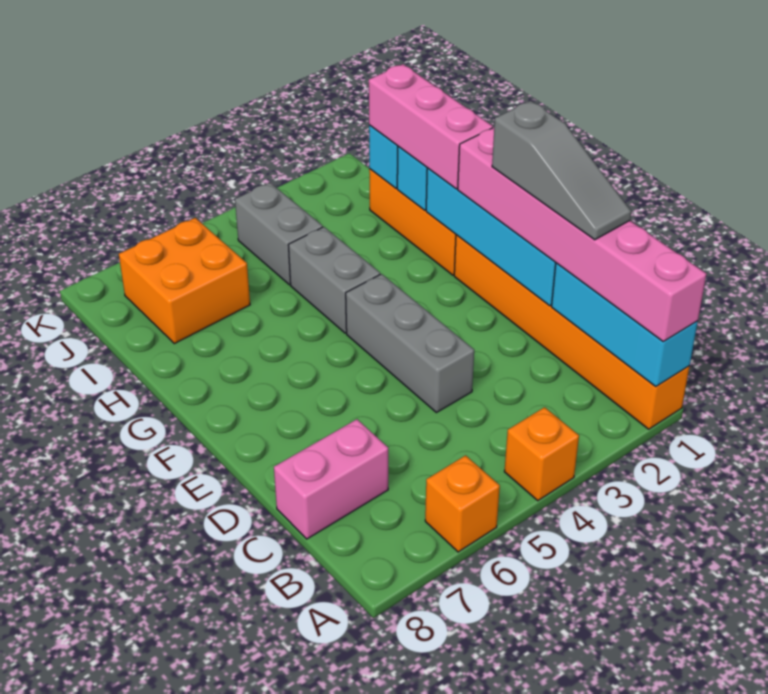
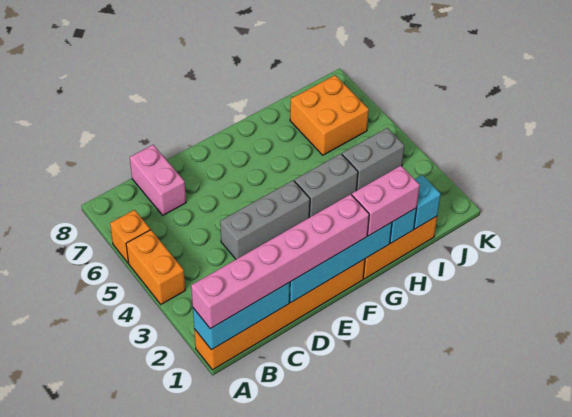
orange brick A4 level 1 -> orange brick A4:A5 level 1
grey slope C1:E1 level 4 top E -> none
pink brick G1:I1 level 3 -> pink brick G1:H1 level 3

